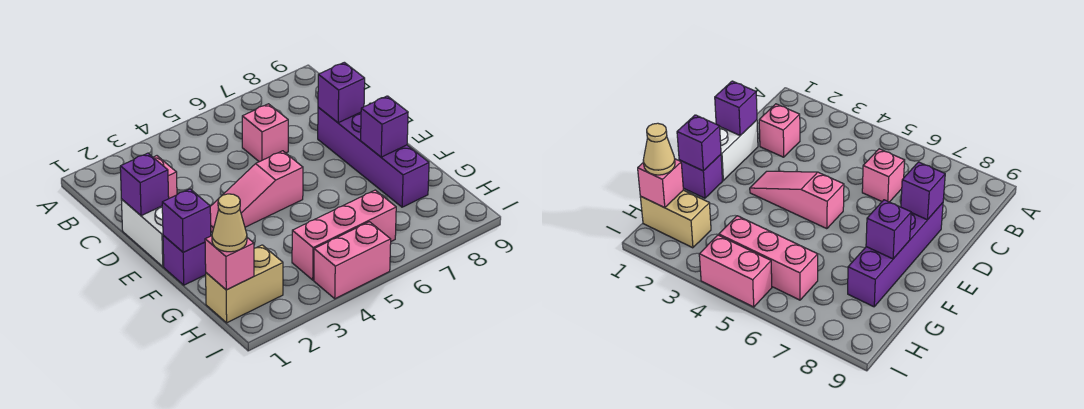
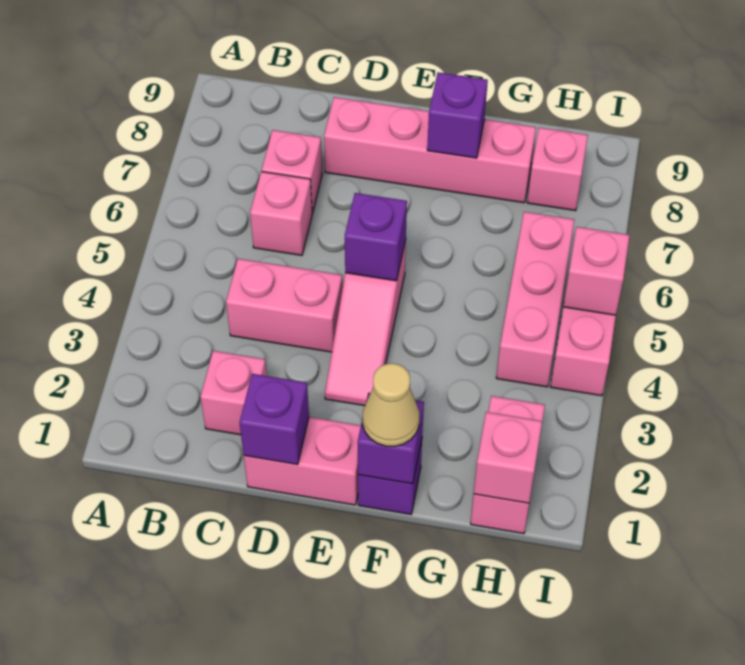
none -> pink brick C4:D4 level 1
none -> pink brick C7 level 1
white brick D1:E1 level 1 -> pink brick D1:E1 level 1
purple brick D8:G8 level 1 -> pink brick D8:G8 level 1
purple brick D8 level 2 -> purple brick E5 level 2
tan brick H1:H2 level 1 -> pink brick H1:H2 level 1
tan cone H1 level 3 -> tan cone F1 level 3
none -> pink brick H8 level 1
none -> pink brick I5 level 2

